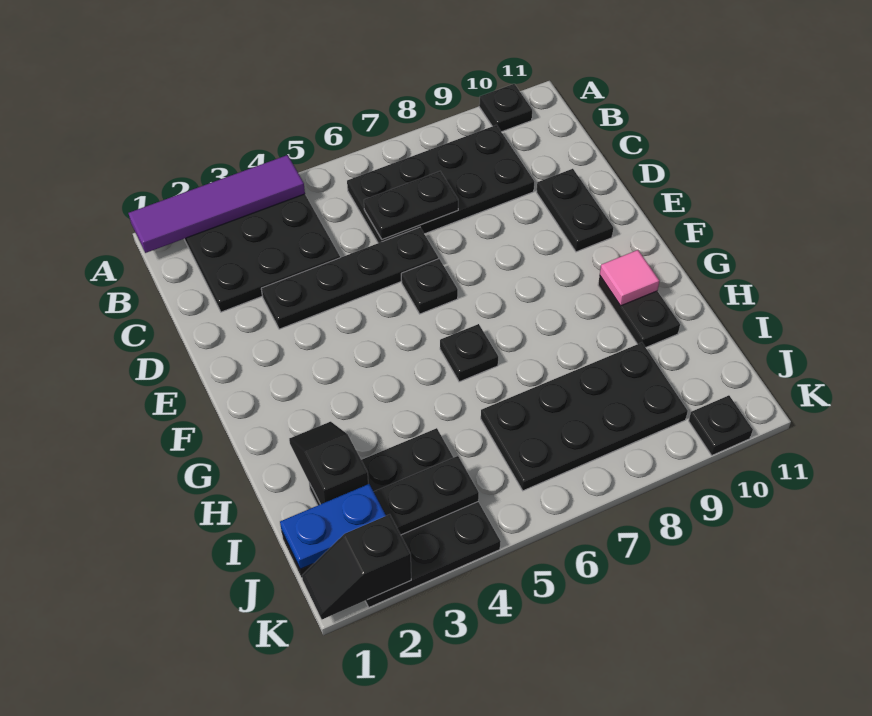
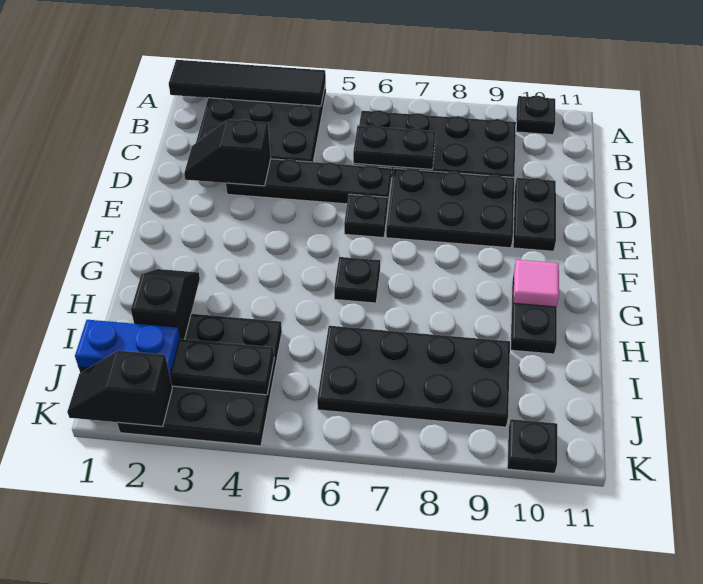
purple tile A1:A4 level 2 -> black tile A1:A4 level 2
none -> black slope D2:D3 level 2 top 3
none -> black plate D7:E9 level 1

